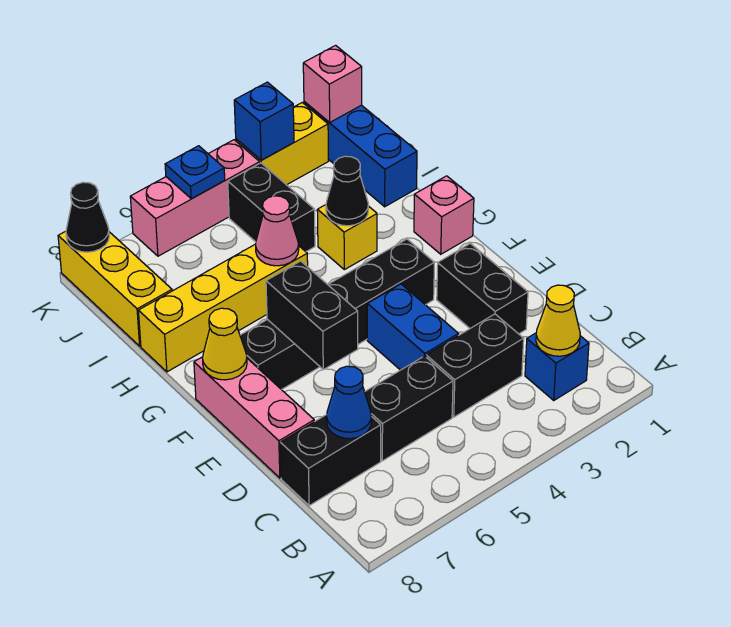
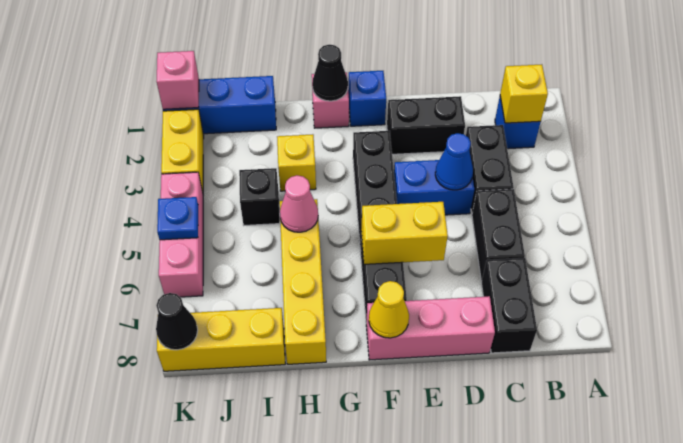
yellow cone B2 level 2 -> yellow brick B2 level 2
blue cone C7 level 2 -> blue cone D4 level 2
black brick E6:F6 level 2 -> yellow brick E6:F6 level 2
black cone H3 level 2 -> black cone G1 level 2
black brick I4:J4 level 1 -> black brick I4 level 1
blue brick K3 level 2 -> blue brick F1 level 1

